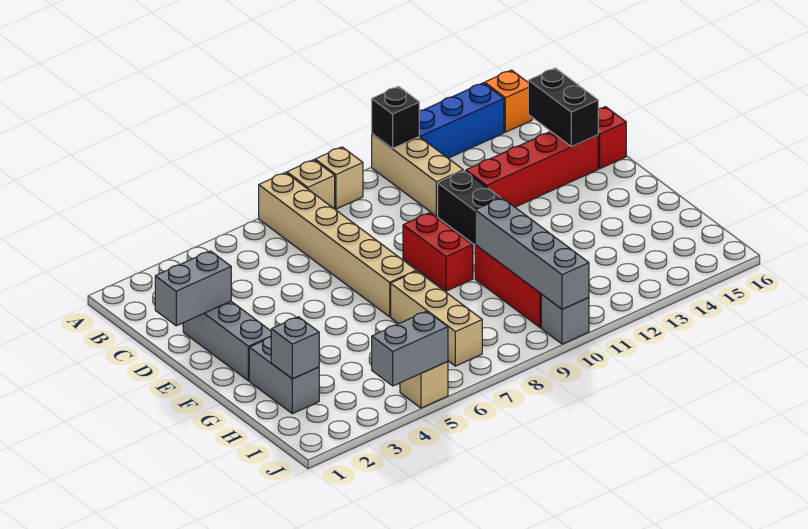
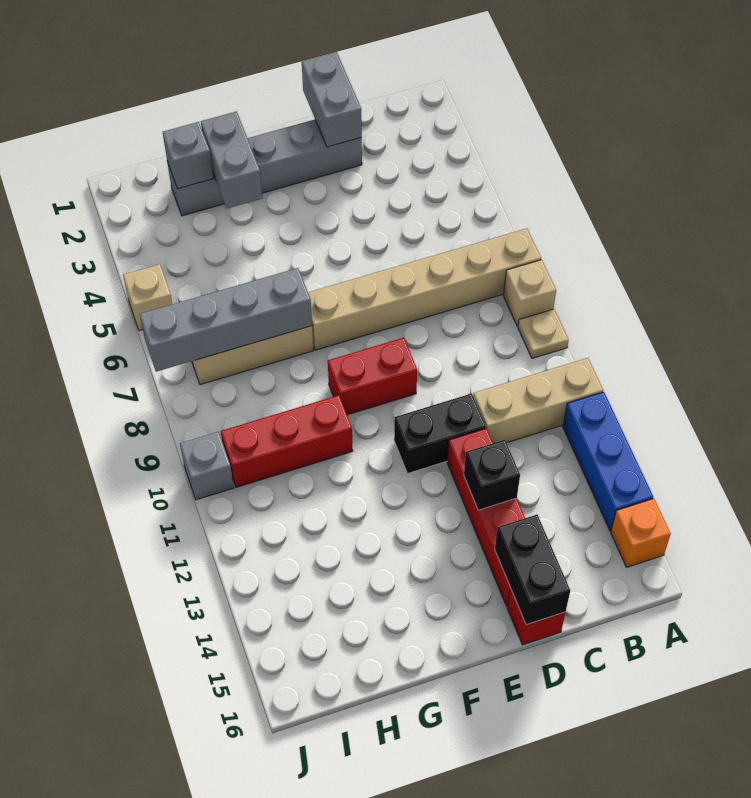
tan brick A9 level 1 -> tan plate A9 level 1
black brick A11 level 2 -> black brick D13 level 2
black brick C15:D15 level 2 -> black brick D15:D16 level 2
grey brick G10:J10 level 2 -> grey brick G7:J7 level 2
grey brick J4:J5 level 2 -> grey brick G2:G3 level 2

